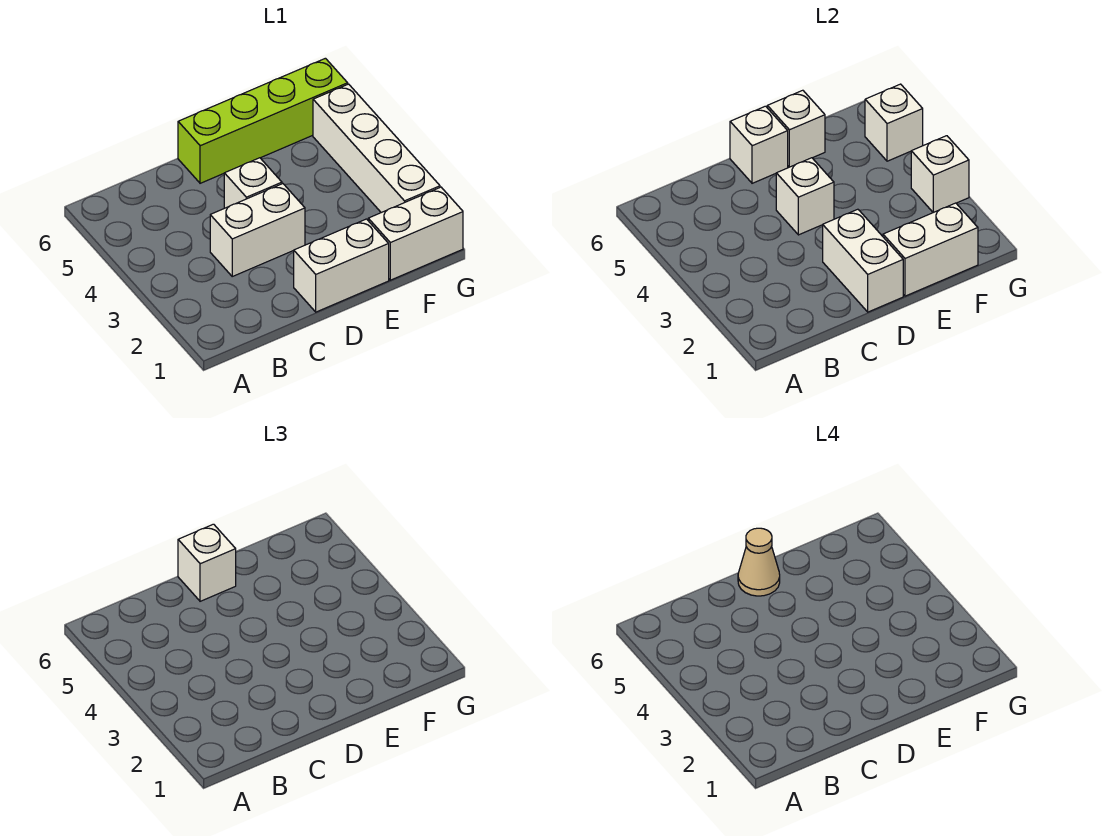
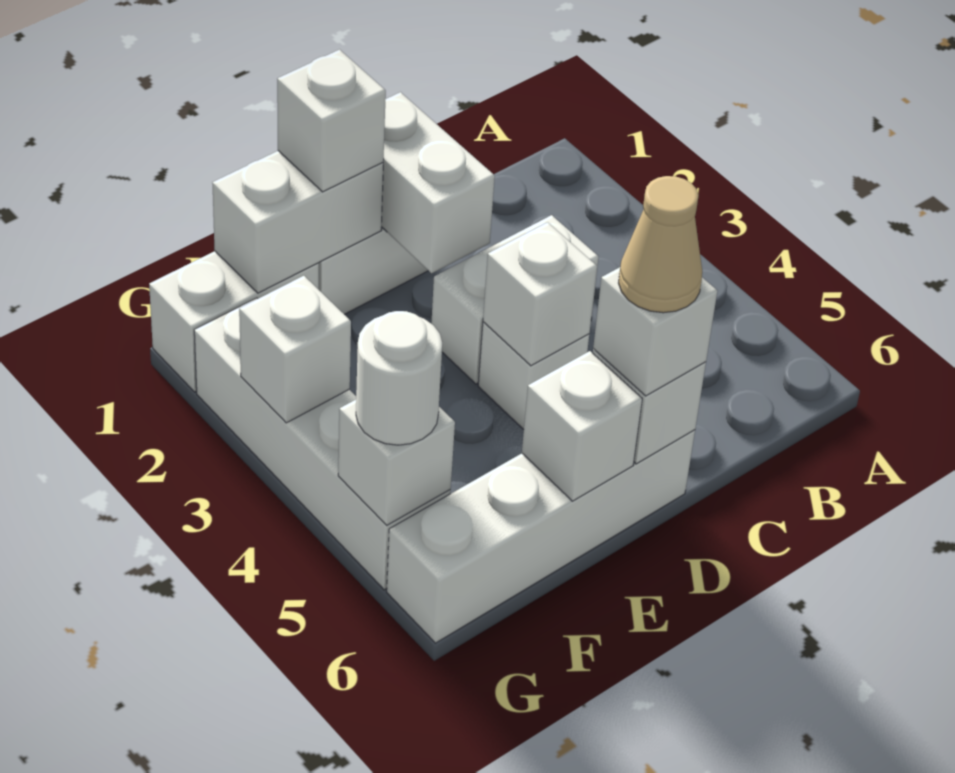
lime brick D6:G6 level 1 -> white brick D6:G6 level 1
none -> white brick E1 level 3
none -> white round brick G5 level 3

